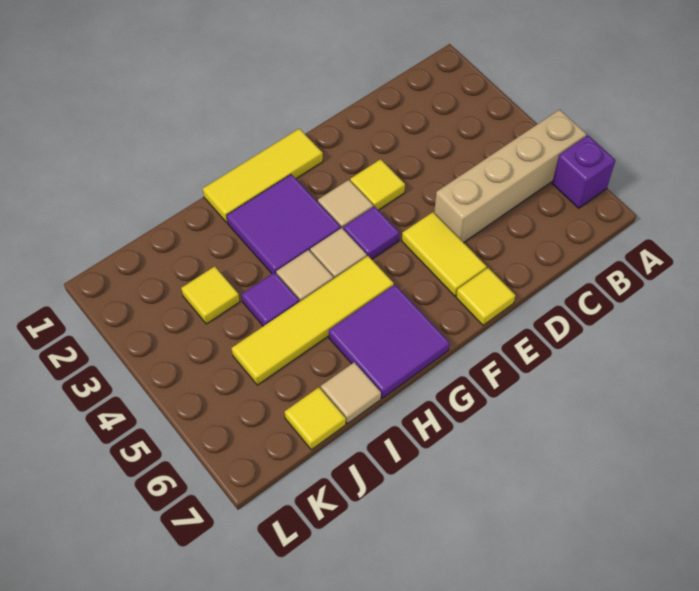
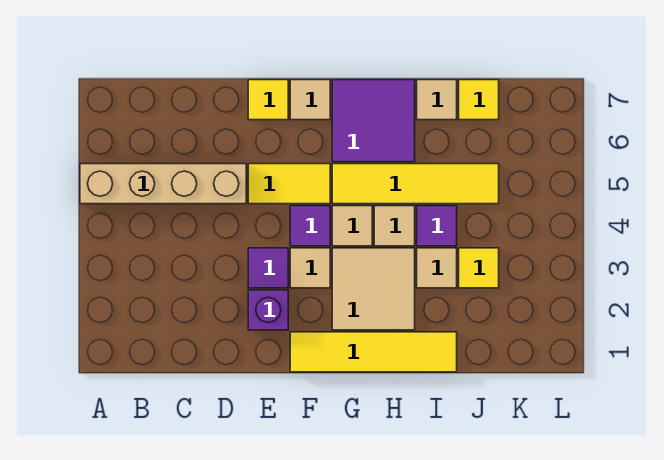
purple brick A6 level 1 -> purple brick E2 level 1
yellow tile E3 level 1 -> purple tile E3 level 1
yellow tile E5:E6 level 1 -> yellow tile E5:F5 level 1
yellow tile F1:H1 level 1 -> yellow tile F1:I1 level 1
none -> tan tile F7 level 1
purple tile G2:H3 level 1 -> tan tile G2:H3 level 1
none -> tan tile I3 level 1

